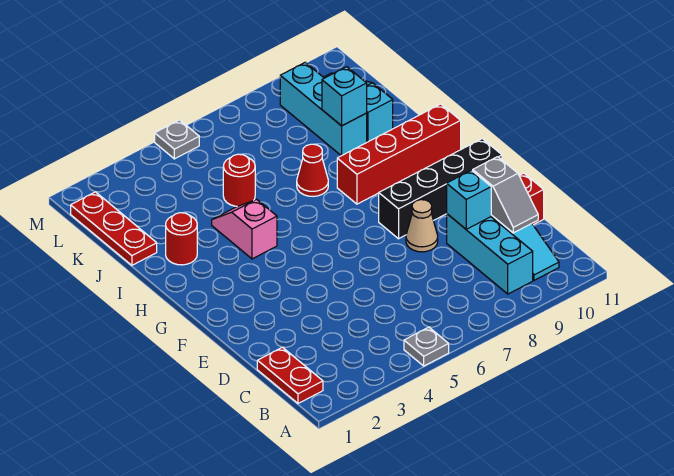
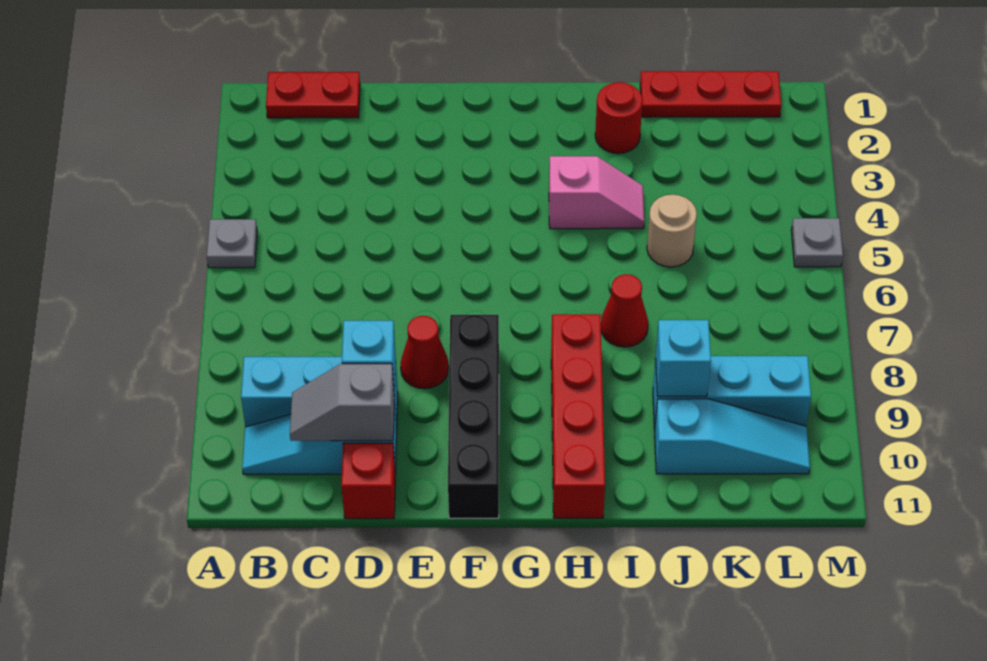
tan cone E8 level 1 -> red cone E8 level 1
red round brick J5 level 1 -> tan round brick J5 level 1

